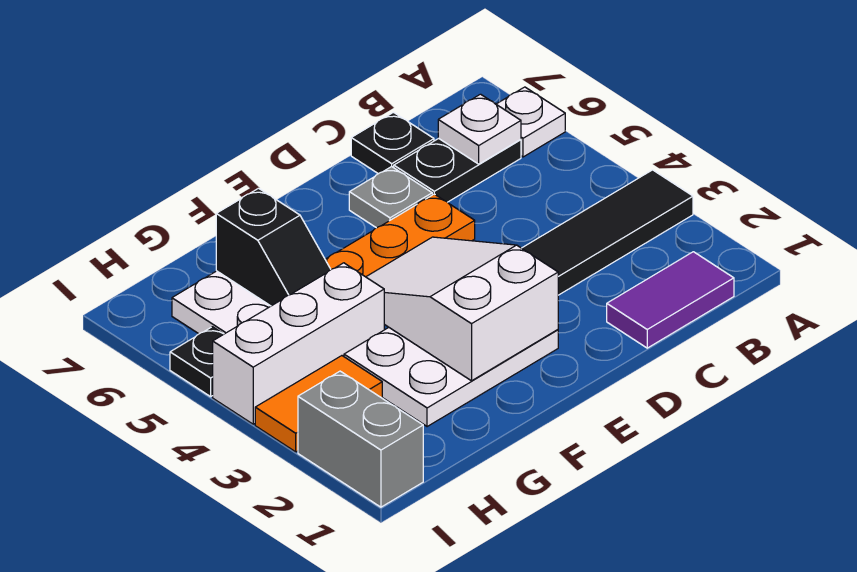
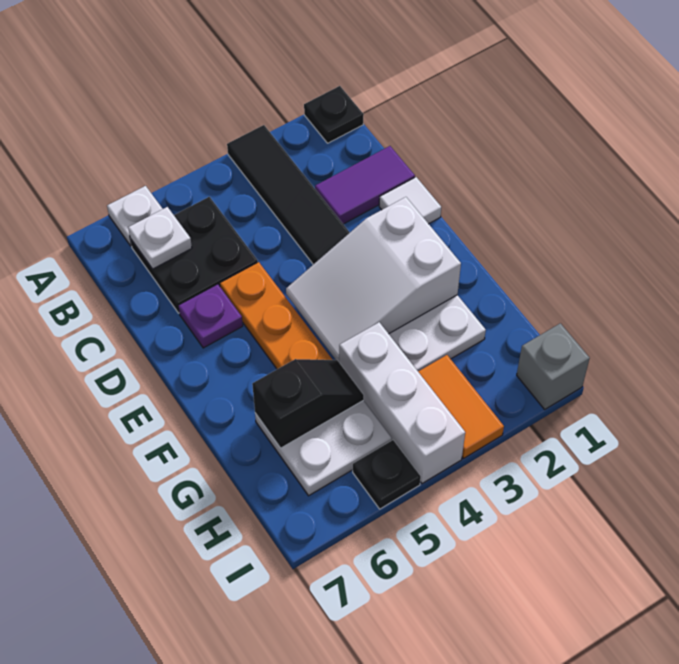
purple tile B1:C1 level 1 -> purple tile C1:C2 level 1
black plate B6:C6 level 1 -> black plate B5:C6 level 1
black plate C7 level 1 -> black plate A1 level 1
none -> white tile D1 level 1
grey plate D6 level 1 -> purple plate D6 level 1
grey brick I1:I2 level 1 -> grey brick I1 level 1

